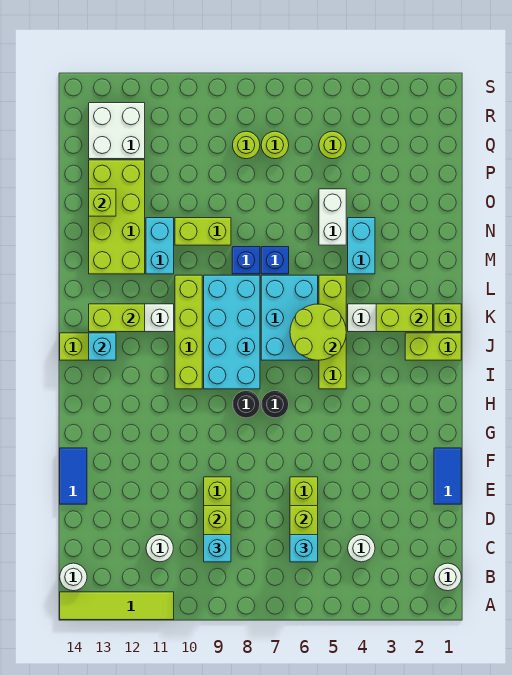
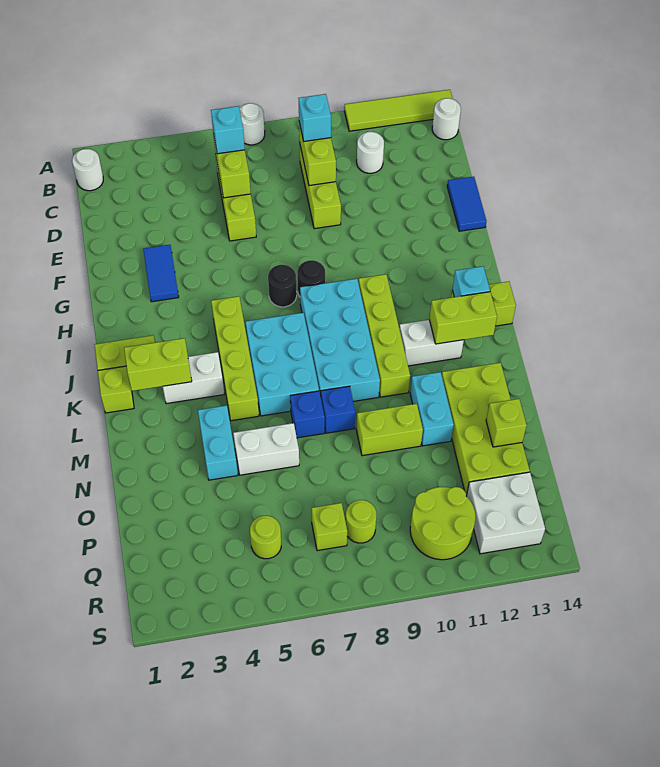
white round brick C4 level 1 -> white round brick A7 level 1
blue tile E1:F1 level 1 -> blue tile F3:G3 level 1
lime round brick J5:K6 level 2 -> lime round brick Q10:R11 level 1
white brick N5:O5 level 1 -> white brick N5:N6 level 1
lime round brick Q7 level 1 -> lime brick Q7 level 1

